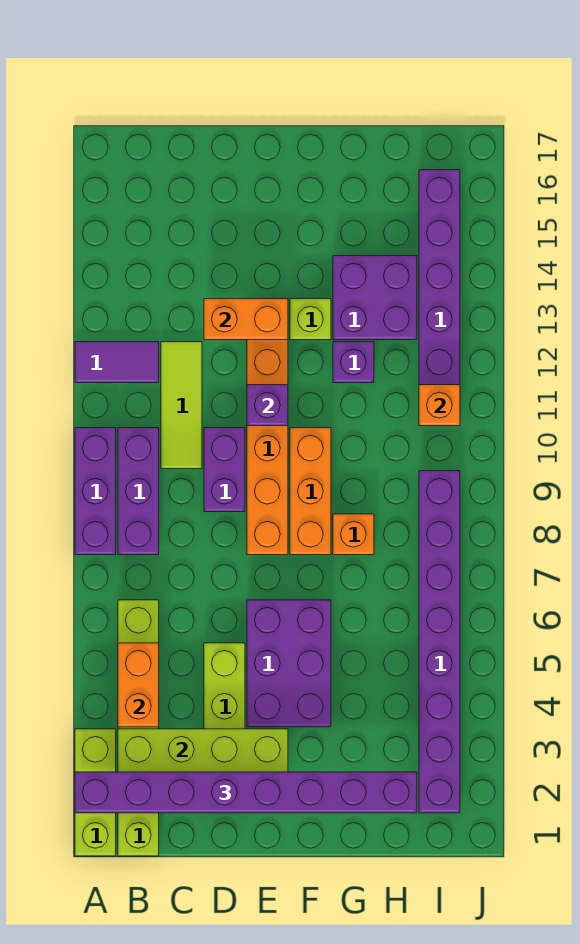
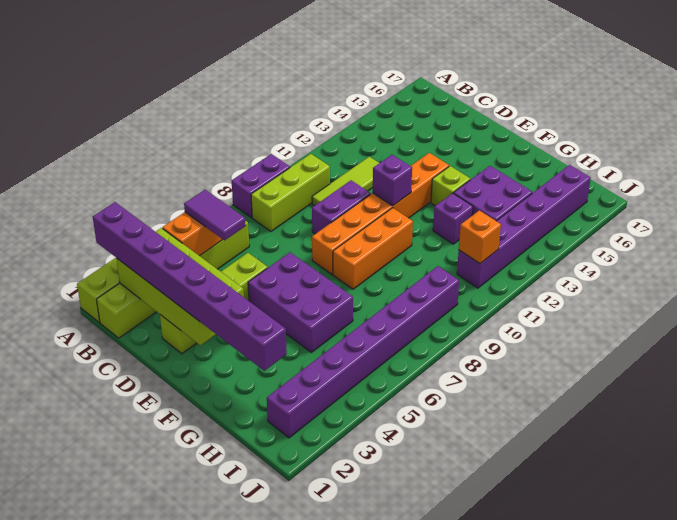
purple brick A8:A10 level 1 -> purple brick A8:A9 level 1
purple tile A12:B12 level 1 -> purple tile B5:C5 level 3
purple brick B8:B10 level 1 -> lime brick B8:B10 level 1
orange brick D13:E13 level 2 -> none
purple brick E4:F6 level 1 -> purple brick E5:G6 level 1
orange brick G8 level 1 -> none

